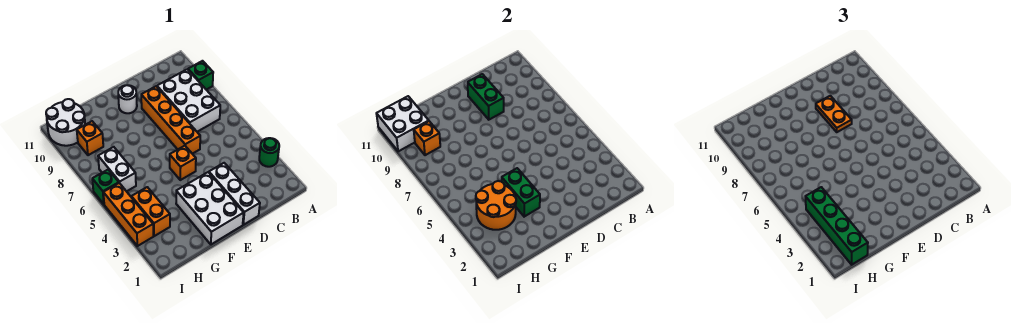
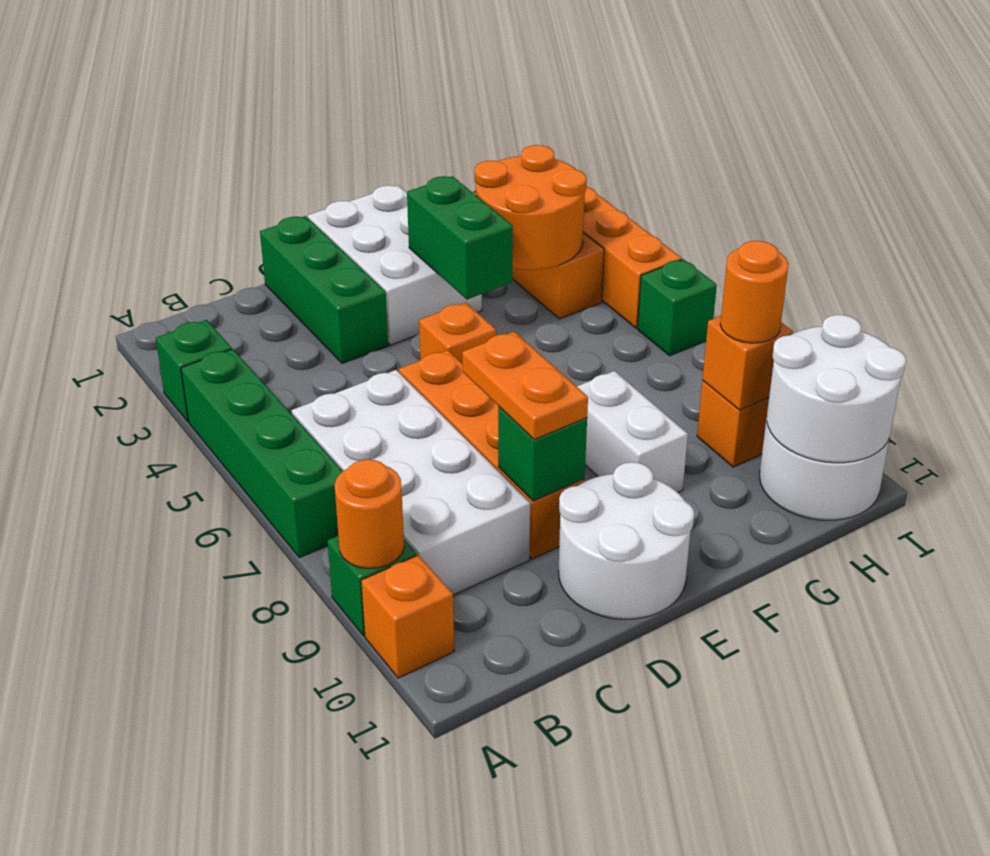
green round brick A3 level 1 -> green brick A3 level 1
none -> orange round brick A9 level 2
none -> orange brick A10 level 1
white brick B7:C9 level 1 -> white brick B6:C9 level 1
white brick D1:D3 level 1 -> green brick D1:D3 level 1
green brick D9:D10 level 2 -> green brick D9 level 2
white round brick E10 level 1 -> white round brick D10:E11 level 1
green brick H1:H4 level 3 -> green brick A4:A7 level 1
white brick H6:H7 level 1 -> white brick F8:F9 level 1
none -> orange round brick H9 level 3
white brick H10:I11 level 2 -> white round brick H10:I11 level 2

